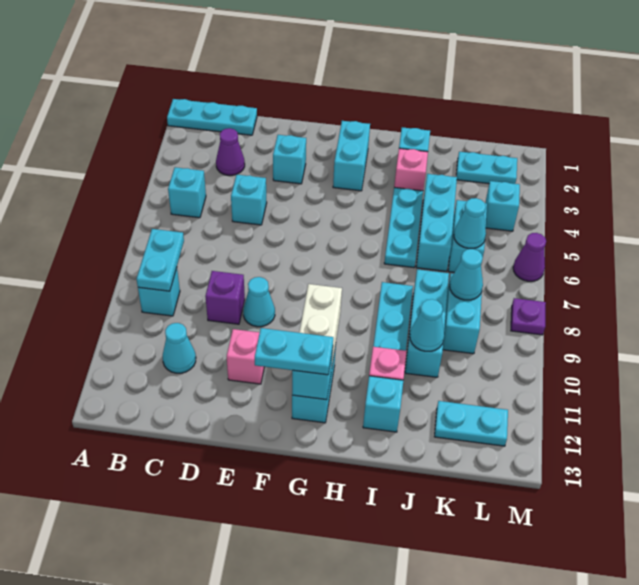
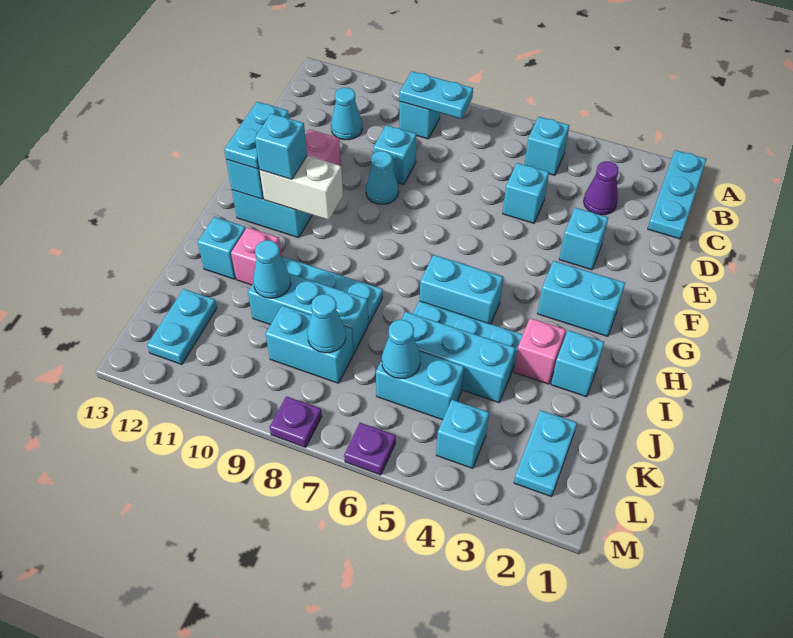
purple brick D9 level 1 -> cyan brick D9 level 1
none -> cyan brick G11 level 3
none -> cyan brick H5:H6 level 1
purple cone M6 level 1 -> purple plate M6 level 1

